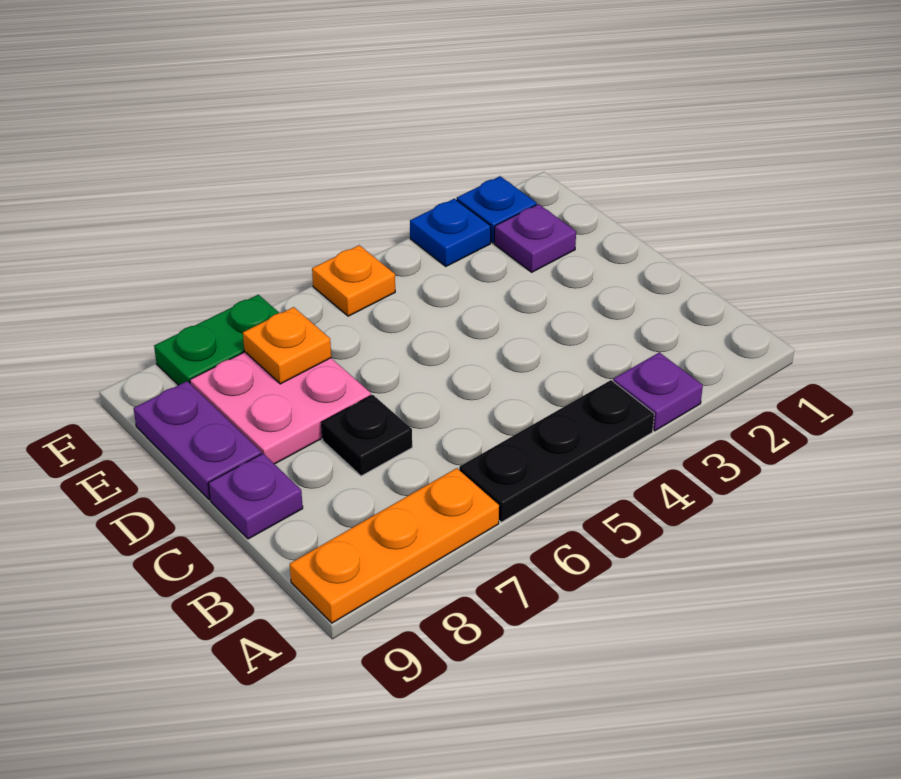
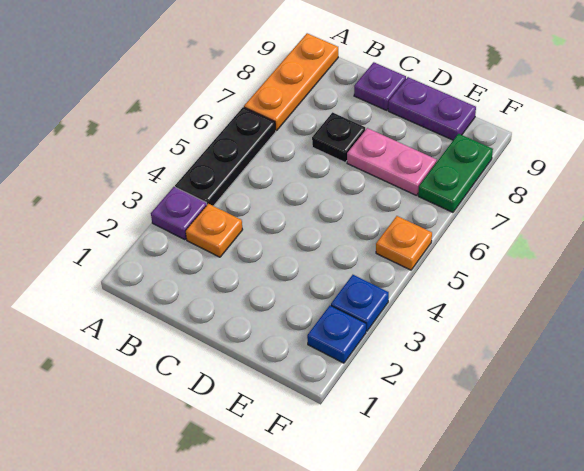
pink plate D7:E8 level 1 -> pink plate D7:E7 level 1
purple plate E2 level 1 -> none
orange plate E7 level 2 -> orange plate B3 level 1

